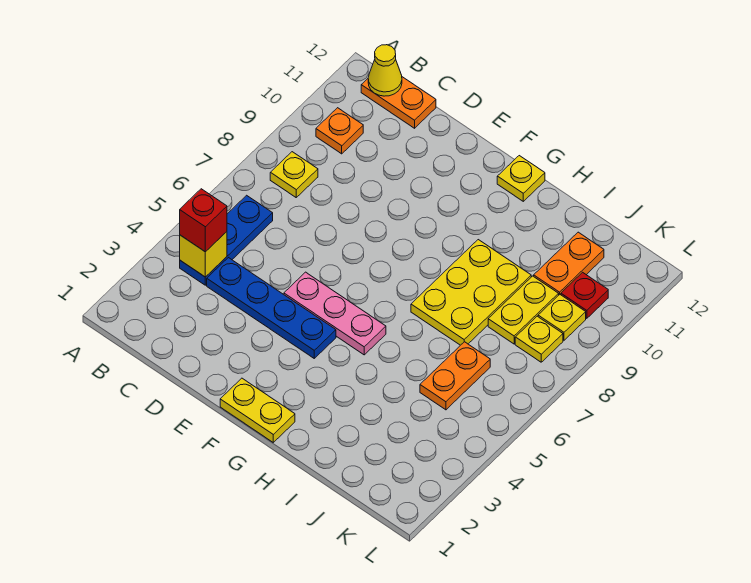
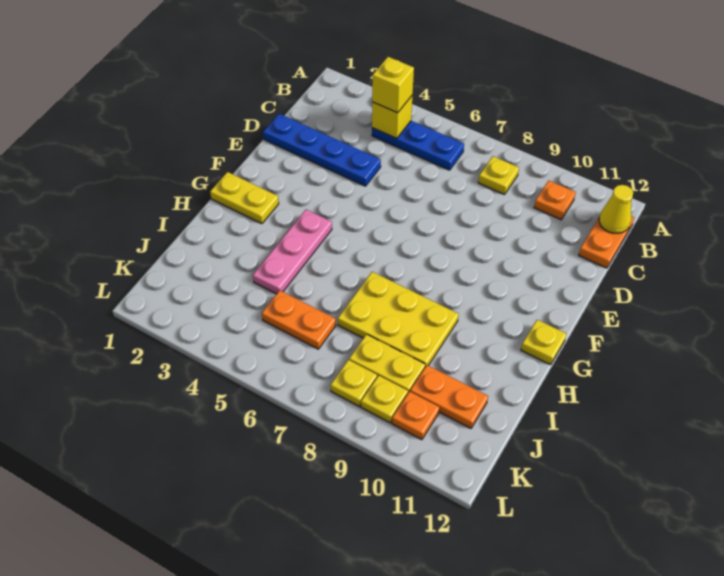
red brick B4 level 3 -> yellow brick B4 level 3
blue plate C4:F4 level 1 -> blue plate D1:D4 level 1
pink plate E5:G5 level 1 -> pink plate G4:I4 level 1
yellow plate F1:G1 level 1 -> yellow plate G1:G2 level 1
red plate K10 level 1 -> orange plate K10 level 1

